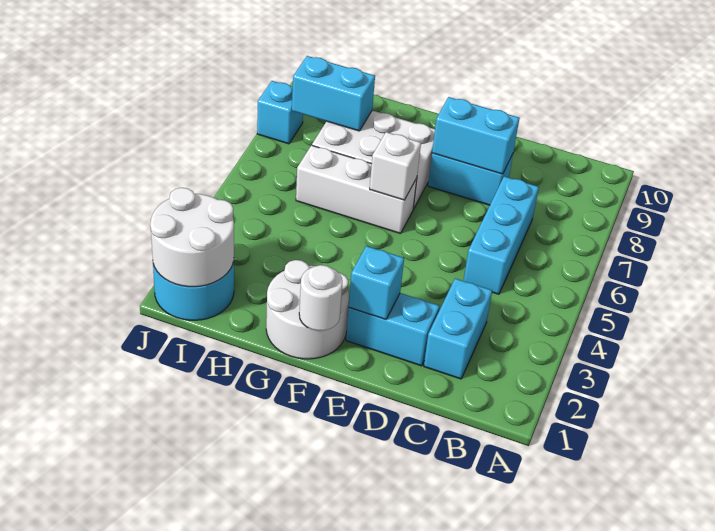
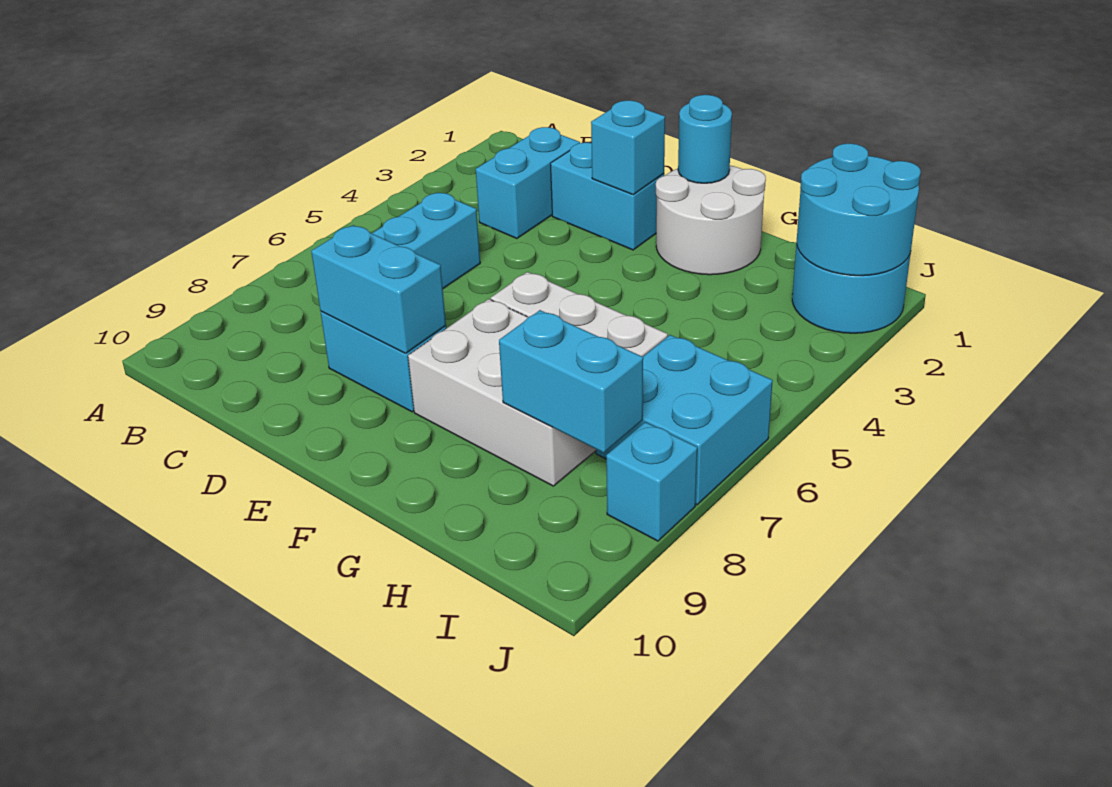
white round brick F1 level 2 -> cyan round brick F1 level 2
white brick F6 level 2 -> none
white round brick I1:J2 level 2 -> cyan round brick I1:J2 level 2
none -> cyan brick I6:J7 level 1

